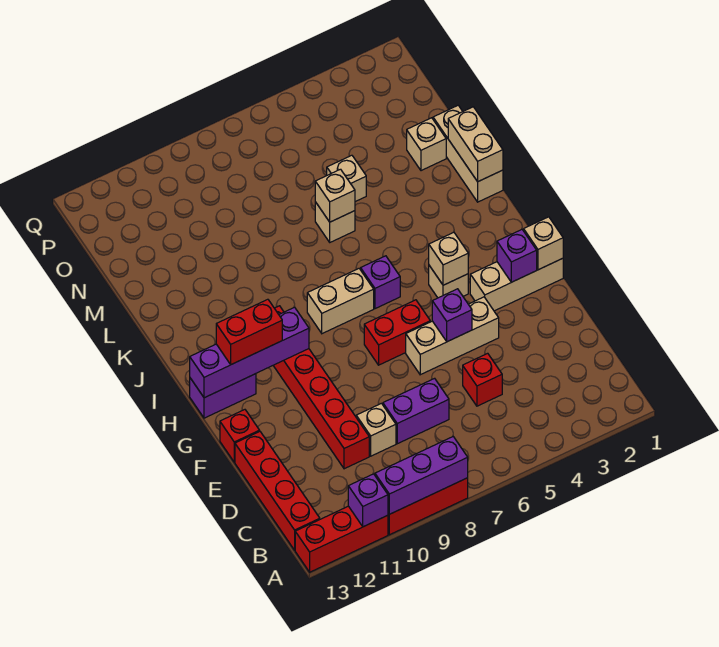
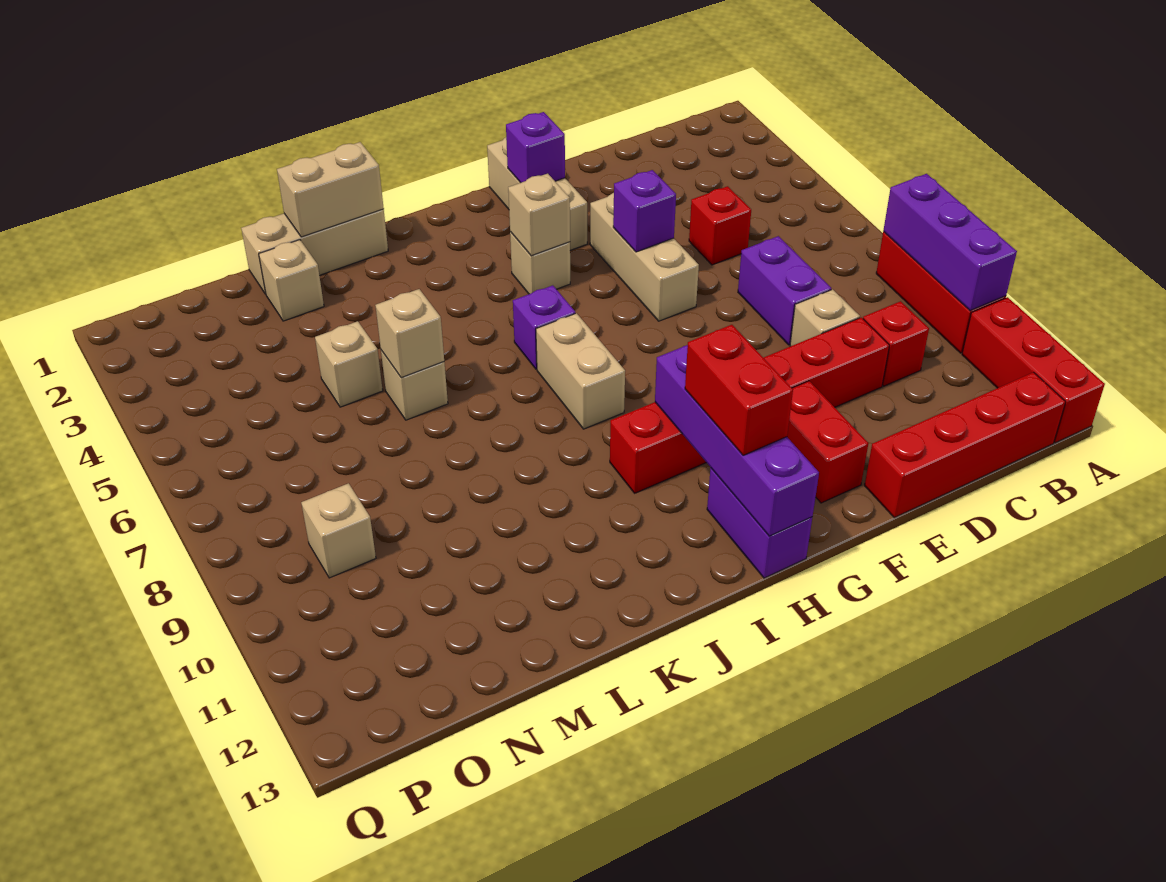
purple brick A11 level 2 -> none
red brick F13 level 1 -> red brick C10 level 1
tan brick G1 level 2 -> tan brick O9 level 1
red brick G6:G7 level 1 -> red brick F11:F12 level 1

